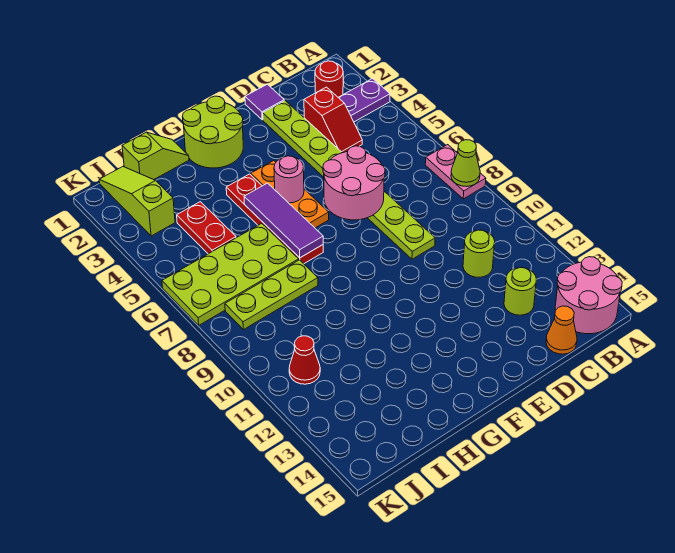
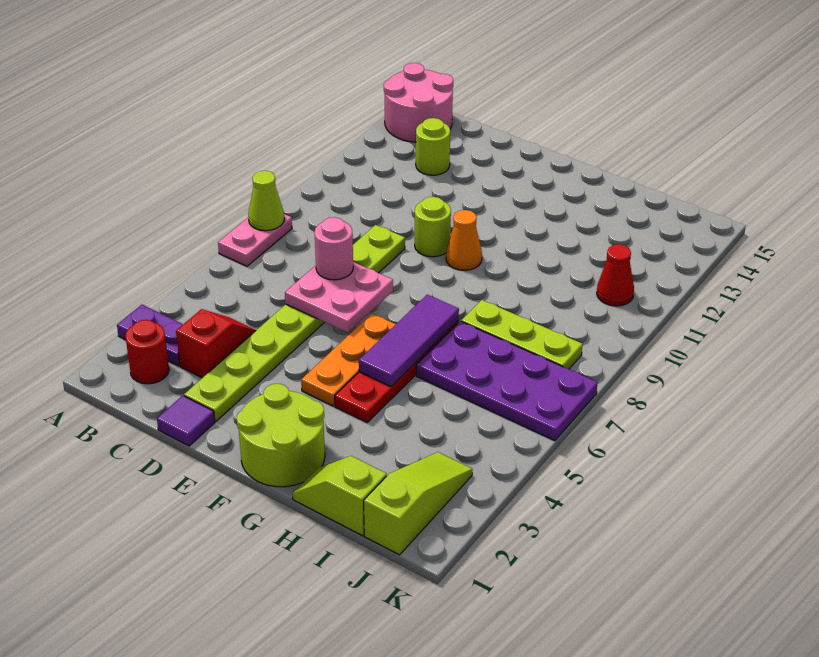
lime round brick C11 level 1 -> lime round brick E10 level 1
orange cone C15 level 1 -> orange cone F10 level 1
pink round brick D6:E7 level 2 -> pink plate D6:E7 level 2
pink round brick F5 level 2 -> pink round brick D7 level 3
lime plate H6:K7 level 1 -> purple plate H6:K7 level 1
red plate I4:I5 level 1 -> none
lime slope J1:J3 level 1 top 3 -> lime slope J1:J3 level 1 top 1

